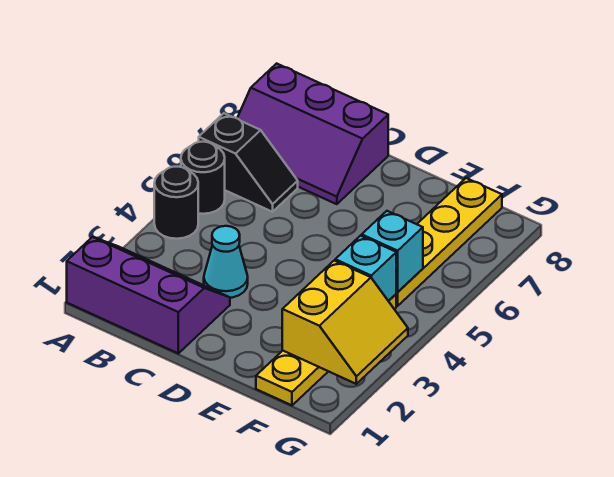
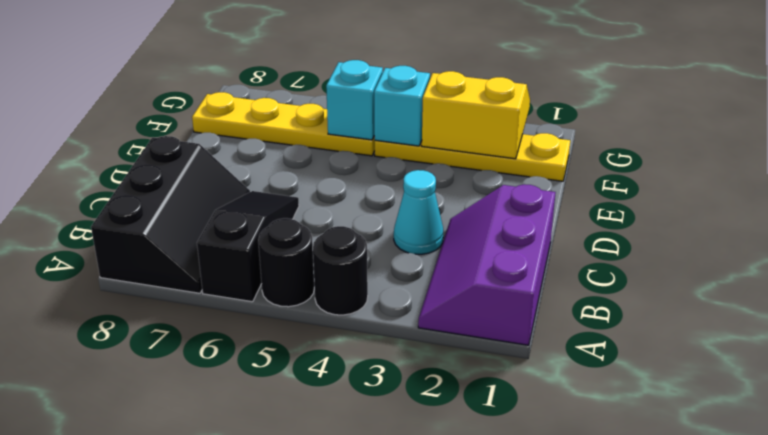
black slope A6:B6 level 1 top A -> black slope A6:C6 level 1 top A
purple slope A7:C8 level 1 top 8 -> black slope A7:C8 level 1 top 8

